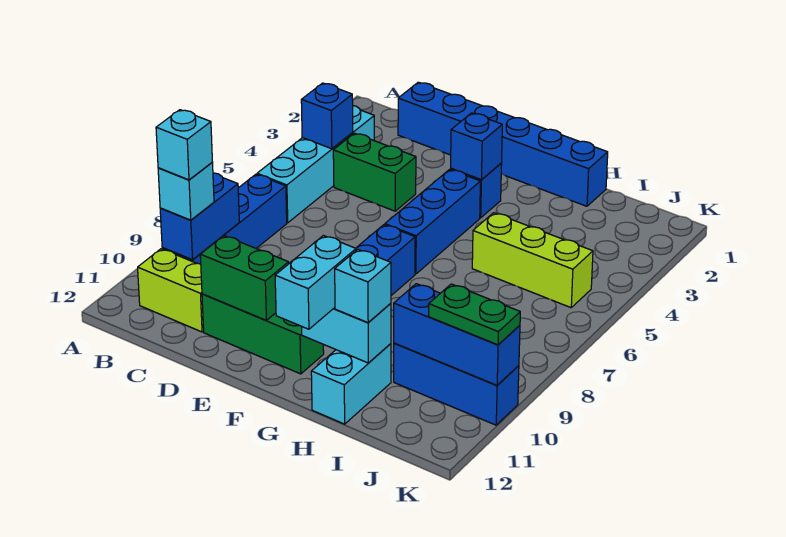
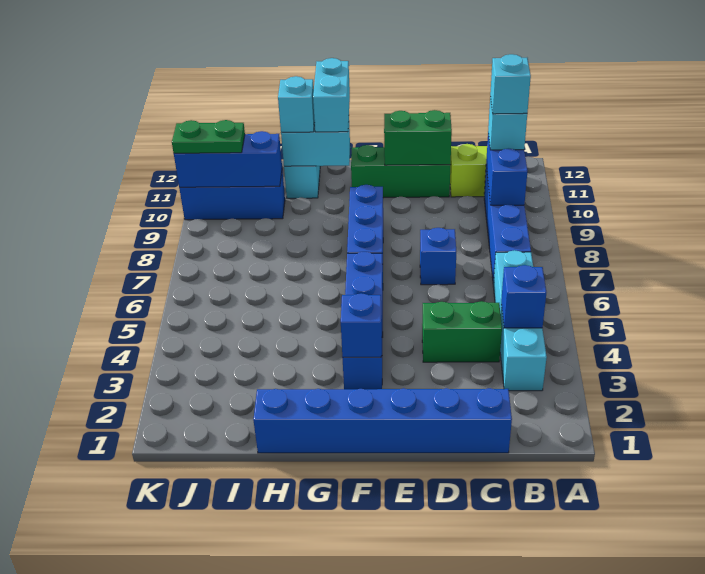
none -> blue brick D7 level 1
lime brick H5:J5 level 1 -> none

